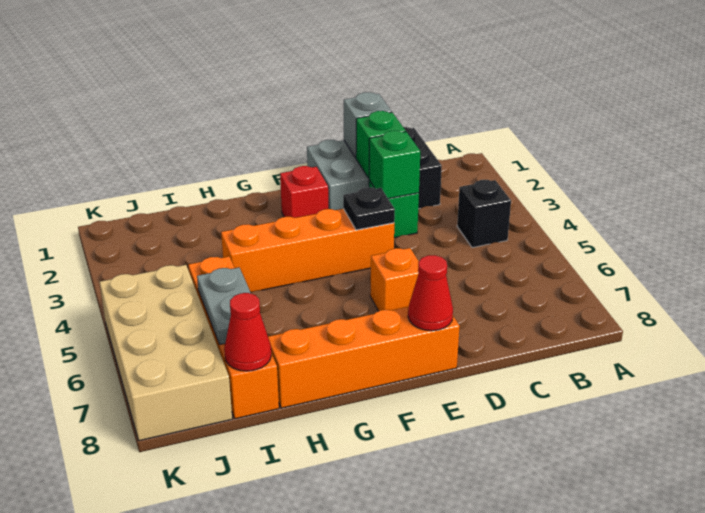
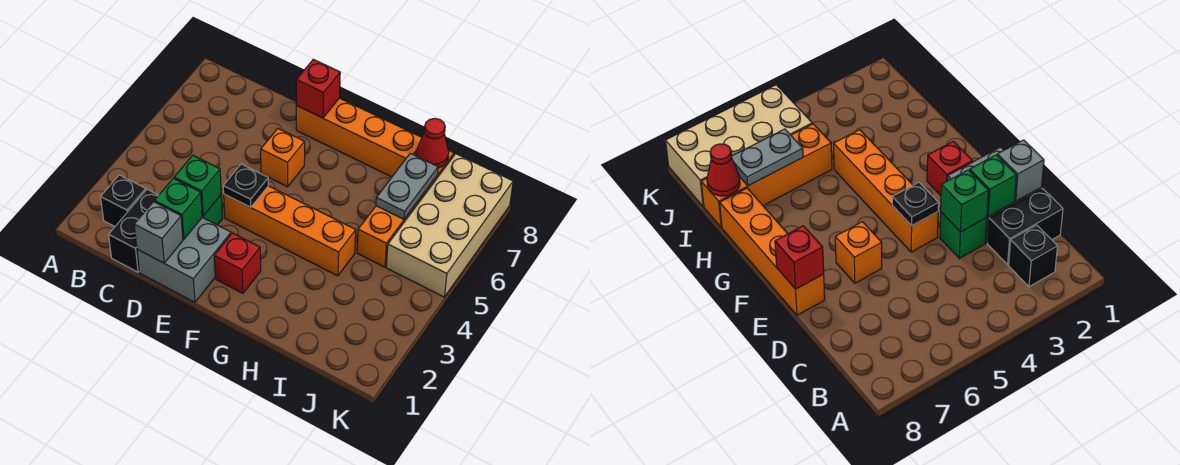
black brick B4 level 1 -> black brick B2 level 1
red cone E8 level 2 -> red brick E8 level 2

